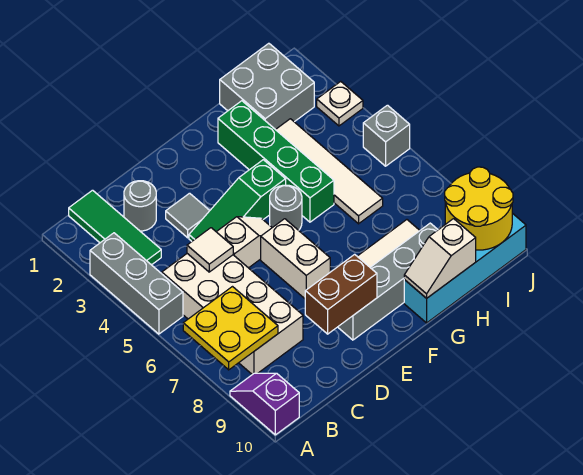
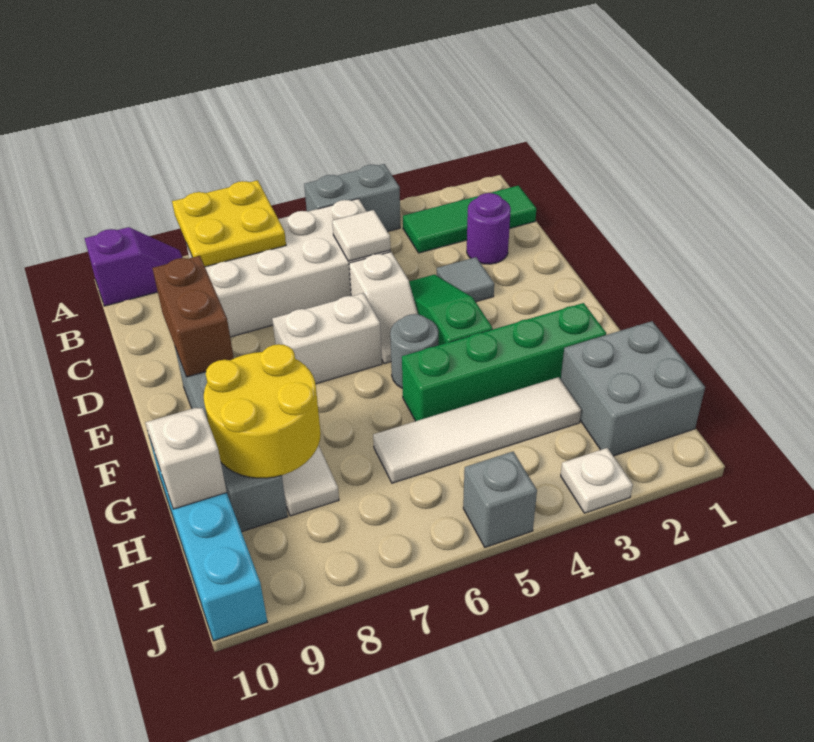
grey brick A3:A5 level 1 -> grey brick A4:A5 level 1
grey round brick C2 level 1 -> purple round brick C2 level 1
yellow round brick I9:J10 level 2 -> yellow round brick G8:H9 level 2

